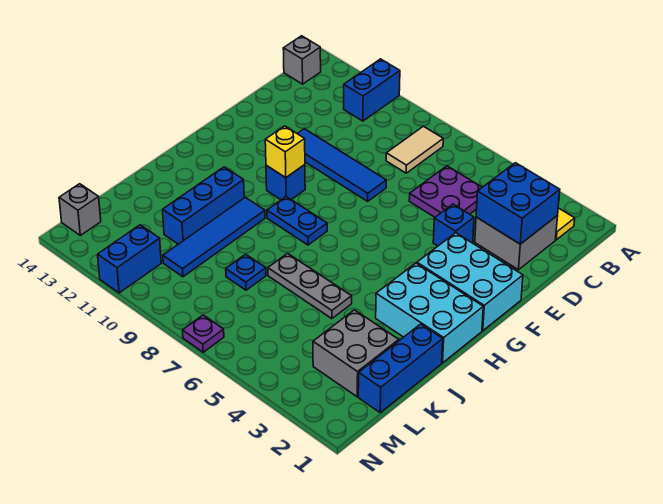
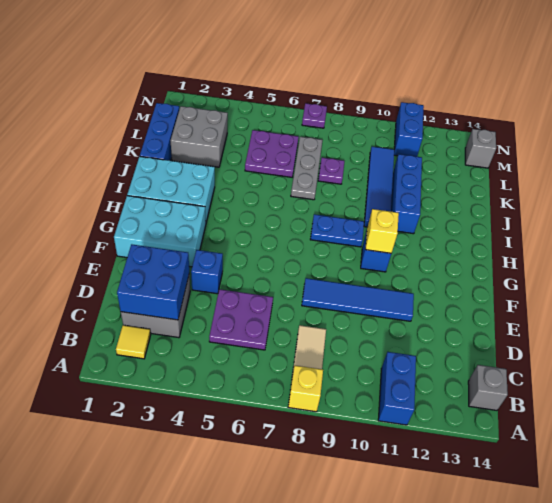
none -> yellow brick A8 level 1
grey plate J5:J7 level 1 -> grey plate J7:L7 level 1
none -> purple plate K5:L6 level 1
blue plate K8 level 1 -> purple plate K8 level 1

